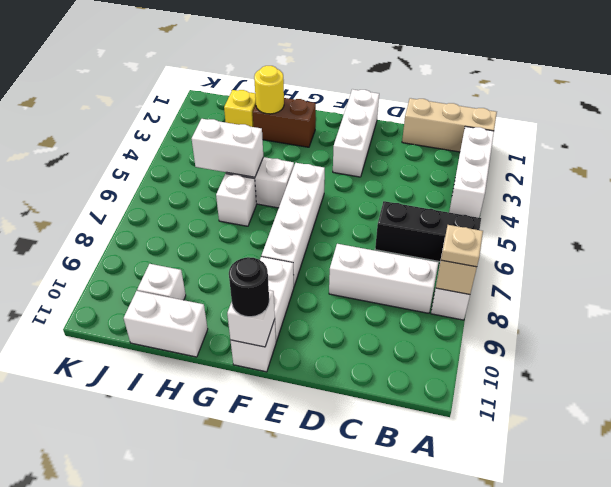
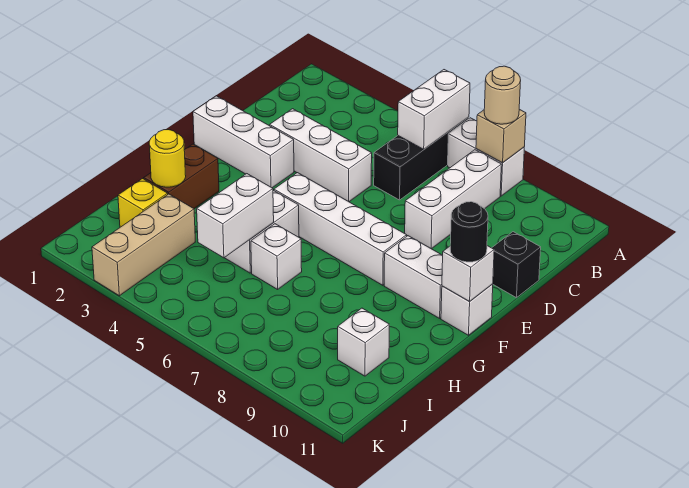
tan brick A1:C1 level 1 -> tan brick I3:K3 level 1
white brick A2:A4 level 1 -> white brick D3:D5 level 1
tan plate A8 level 3 -> tan round brick A8 level 3
none -> black brick D11 level 1
white brick H11:I11 level 1 -> white brick A6:B6 level 2

